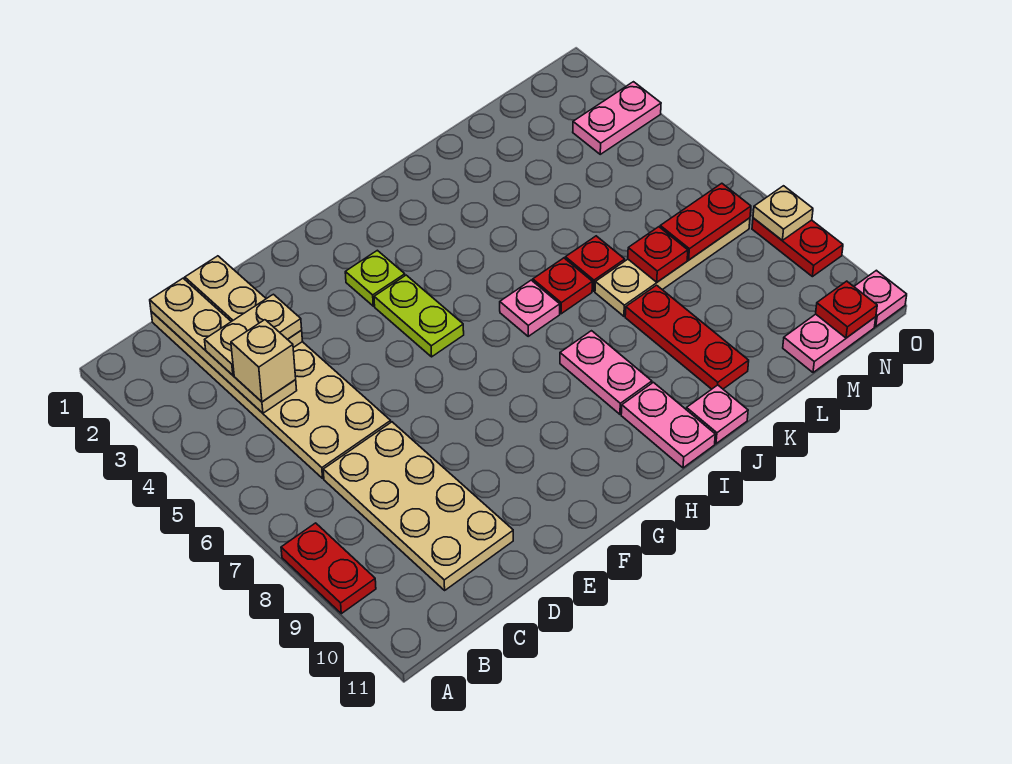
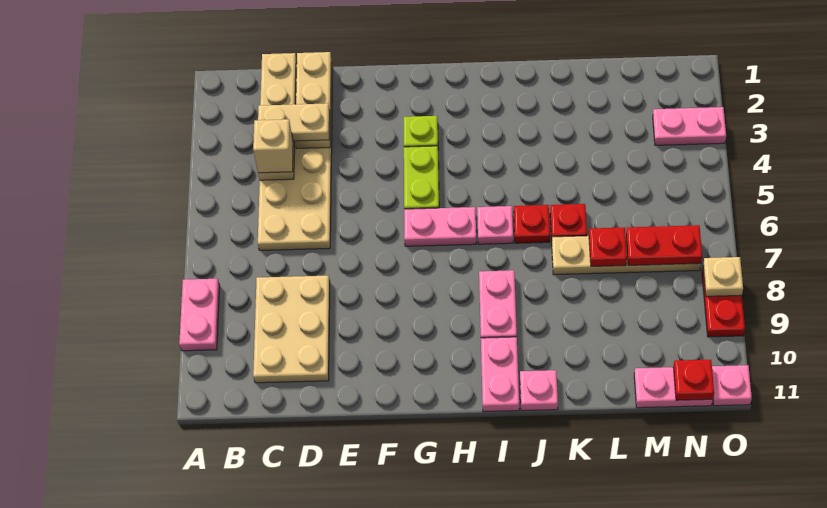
red plate A8:A9 level 1 -> pink plate A8:A9 level 1
tan plate C7:D10 level 1 -> tan plate C8:D10 level 1
none -> pink plate G6:H6 level 1
red plate K8:K10 level 1 -> none

